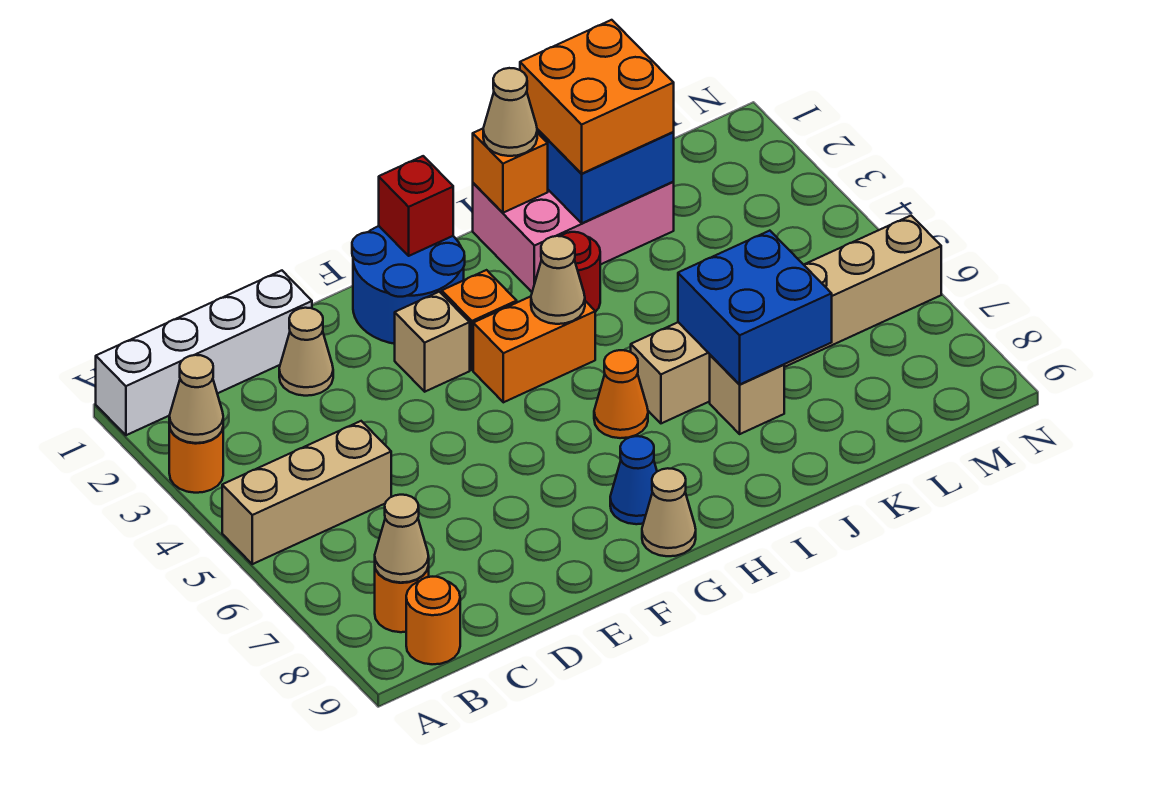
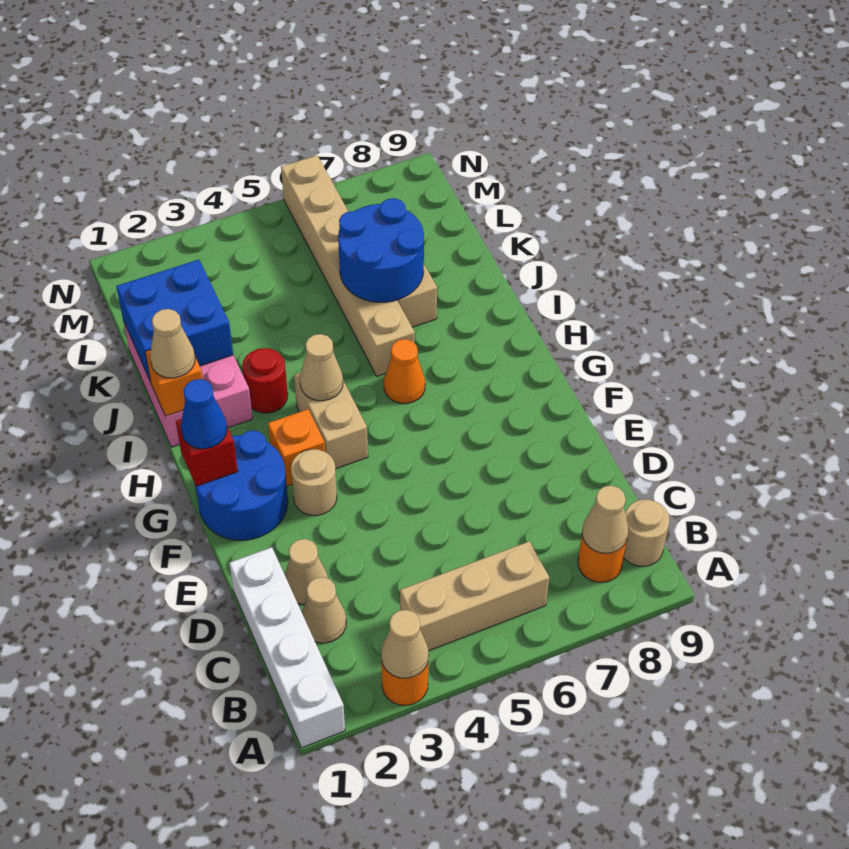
tan brick A5:C5 level 1 -> tan brick B4:B6 level 1
orange round brick B9 level 1 -> tan round brick B9 level 1
tan brick F3 level 1 -> tan round brick F3 level 1
orange brick G4:H4 level 1 -> tan brick G4:H4 level 1
blue cone G8 level 1 -> blue cone G1 level 3
tan cone G9 level 1 -> tan cone C2 level 1
orange brick J1:K2 level 3 -> none
blue brick J6:K7 level 2 -> blue round brick J6:K7 level 2

